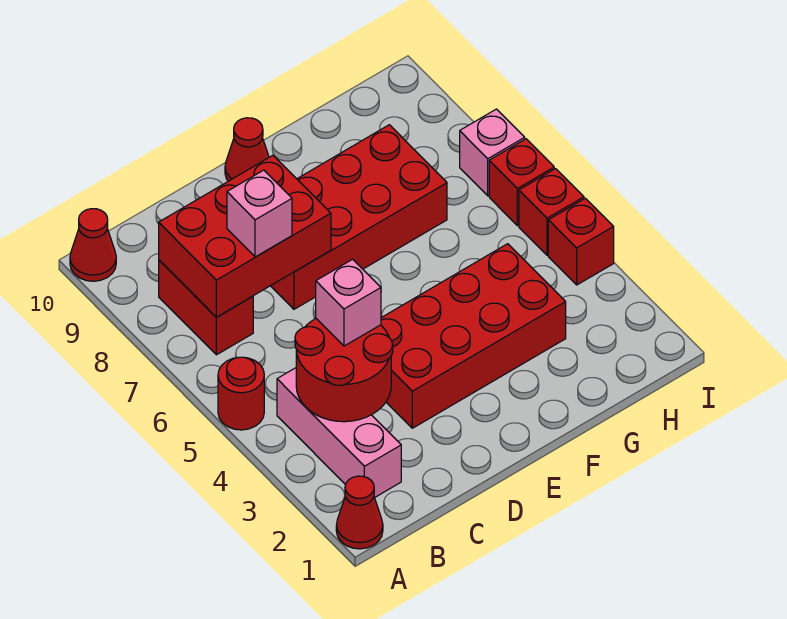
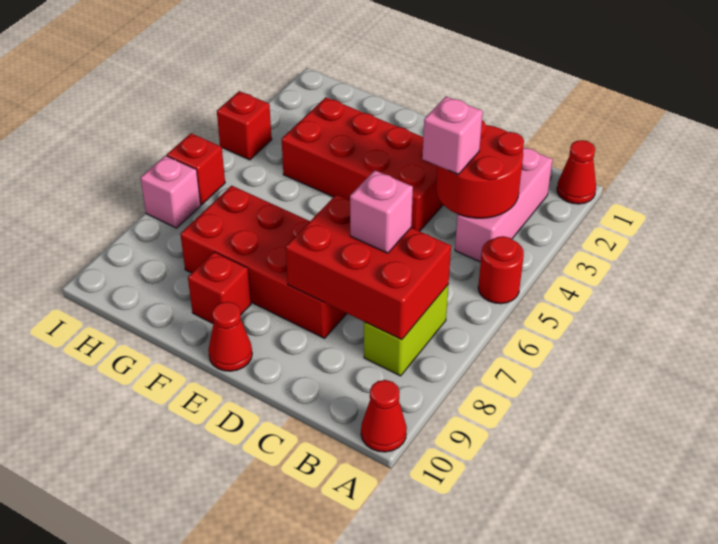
red brick B7:B8 level 1 -> lime brick B7:B8 level 1
red brick I5 level 1 -> red brick F9 level 1

